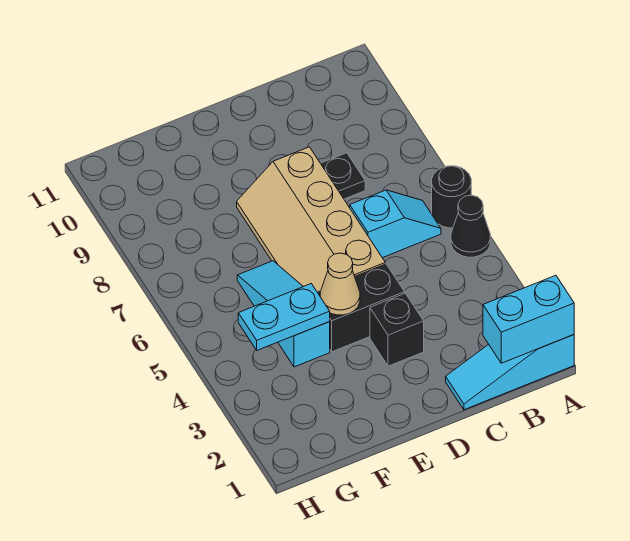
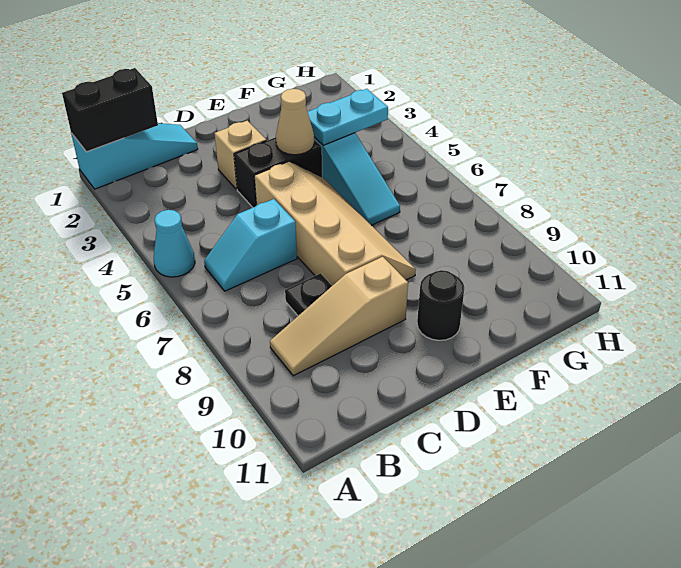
cyan brick A1:B1 level 2 -> black brick A1:B1 level 2
black cone A5 level 1 -> cyan cone A5 level 1
black round brick A6 level 1 -> black round brick E10 level 1
none -> tan slope B9:D9 level 1 top D
black brick D3 level 1 -> tan brick D3 level 1

